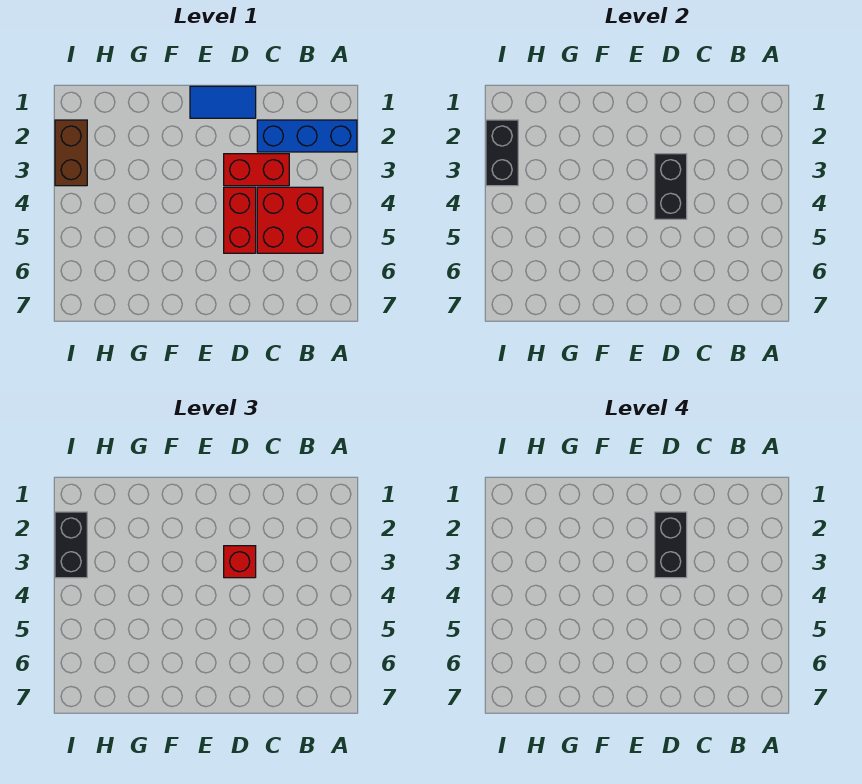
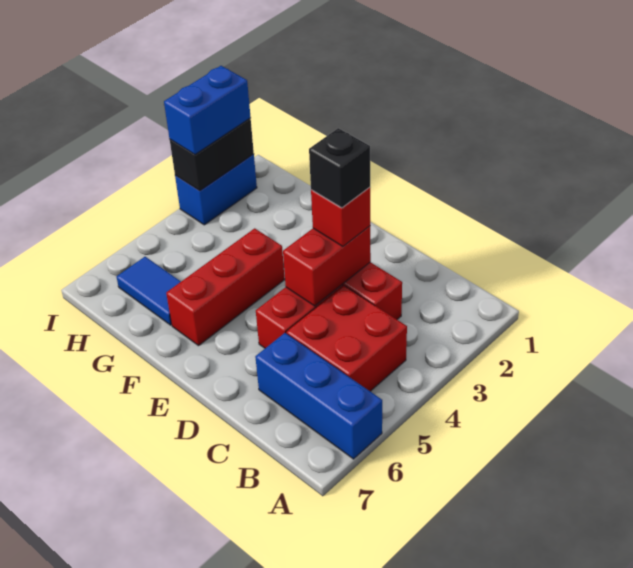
blue brick A2:C2 level 1 -> blue brick A6:C6 level 1
blue tile D1:E1 level 1 -> blue tile G6:H6 level 1
black brick D2:D3 level 4 -> black brick D3 level 4
black brick D3:D4 level 2 -> red brick D3:D4 level 2
none -> red brick F4:F6 level 1
brown brick I2:I3 level 1 -> blue brick I2:I3 level 1
black brick I2:I3 level 3 -> blue brick I2:I3 level 3

